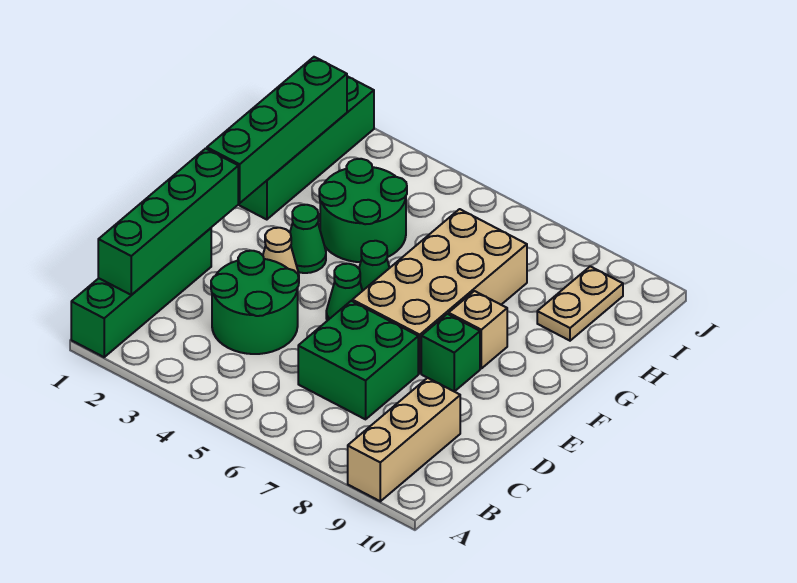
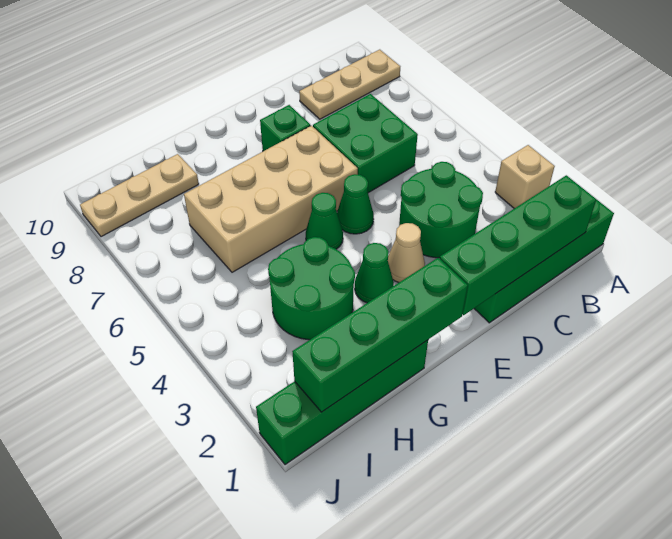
tan brick A9:C9 level 1 -> tan plate A9:C9 level 1
tan brick F8 level 1 -> tan brick A3 level 1
tan plate H9:I9 level 1 -> tan plate H9:J9 level 1

